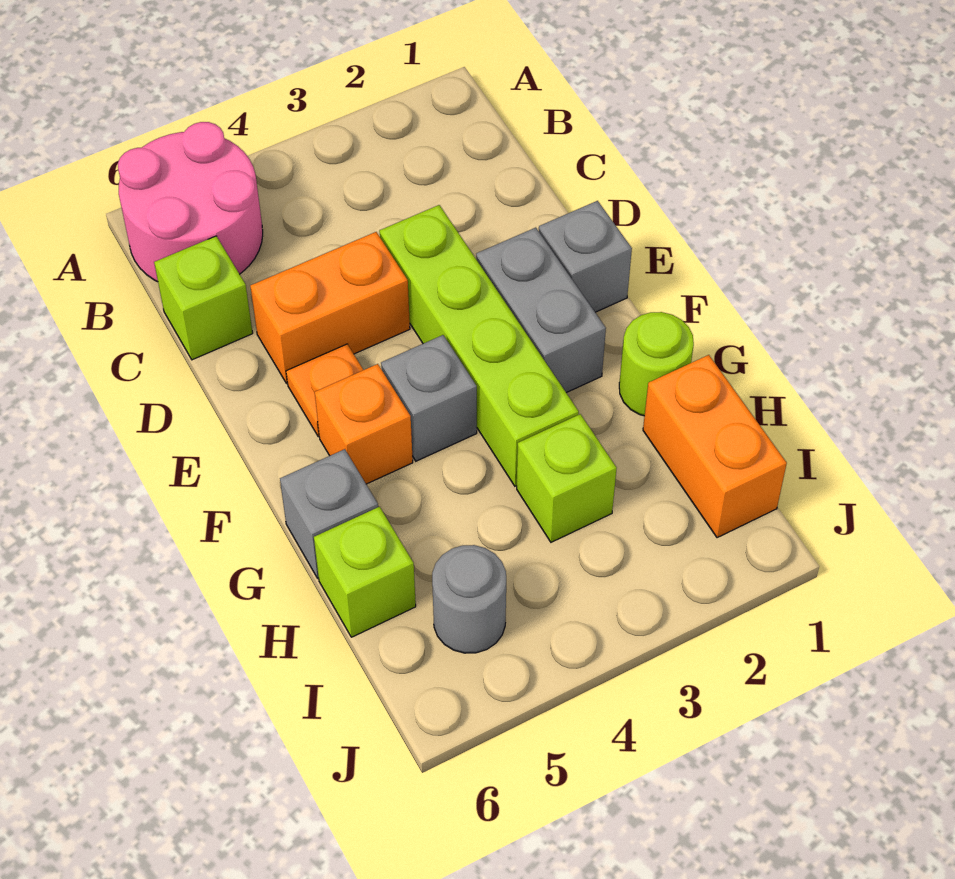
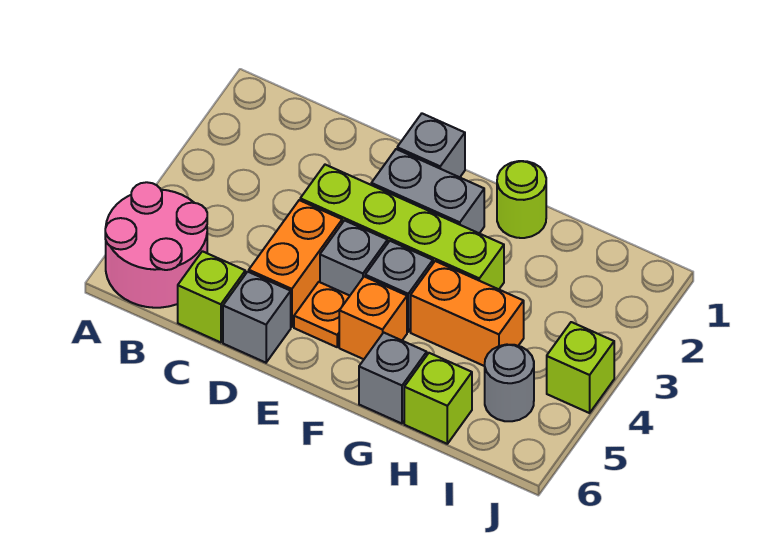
none -> grey brick D6 level 1
none -> grey brick E4 level 1
orange brick H1:I1 level 1 -> orange brick G4:H4 level 1
lime brick H3 level 1 -> lime brick J4 level 1

